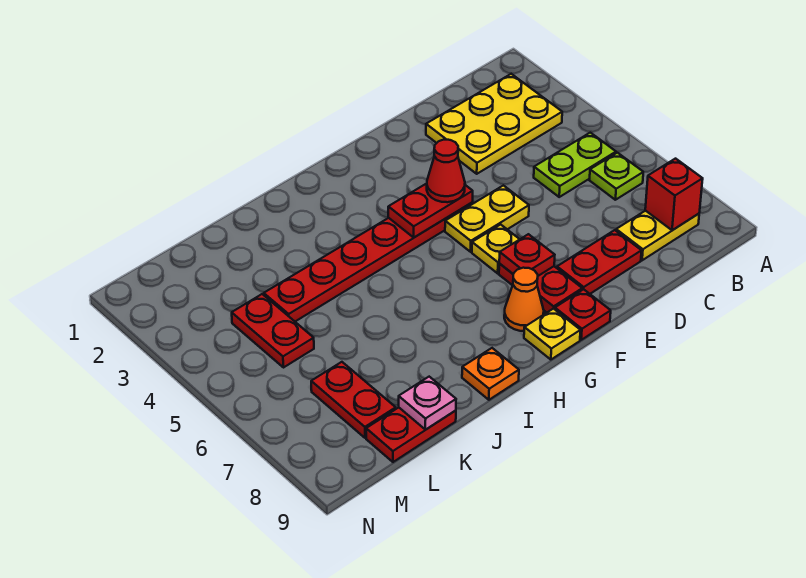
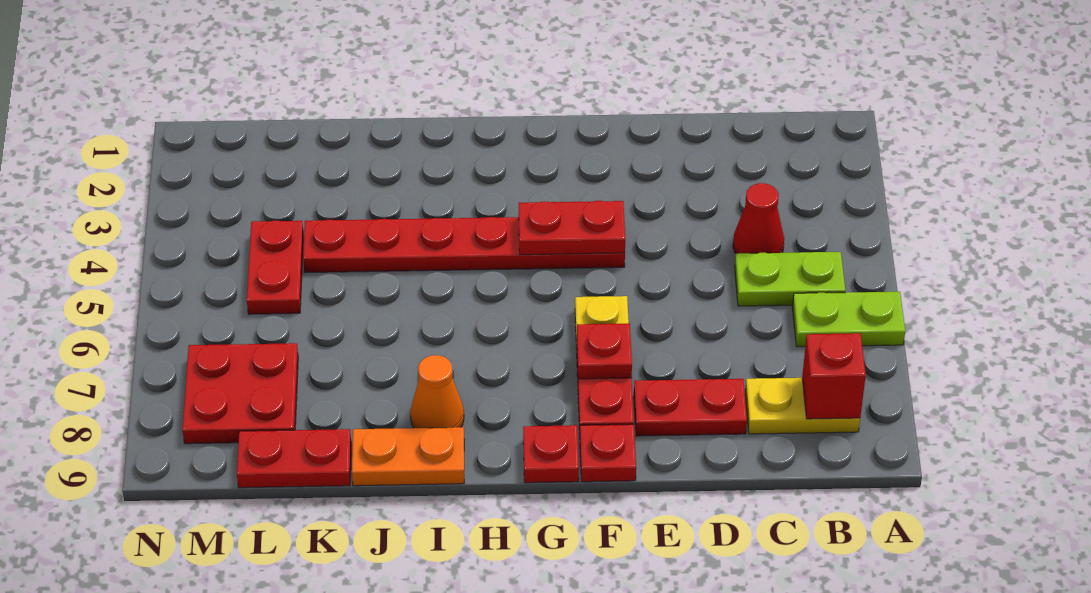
yellow plate B2:D3 level 1 -> none
lime plate B6 level 1 -> lime plate A6:B6 level 1
yellow plate E5:F5 level 1 -> none
red cone F4 level 3 -> red cone C4 level 1
orange cone G8 level 1 -> orange cone I8 level 1
yellow plate G9 level 1 -> red plate G9 level 1
orange plate I9 level 1 -> orange plate I9:J9 level 1
pink plate K9 level 2 -> none
red plate L7:L8 level 1 -> red plate L7:M8 level 1

